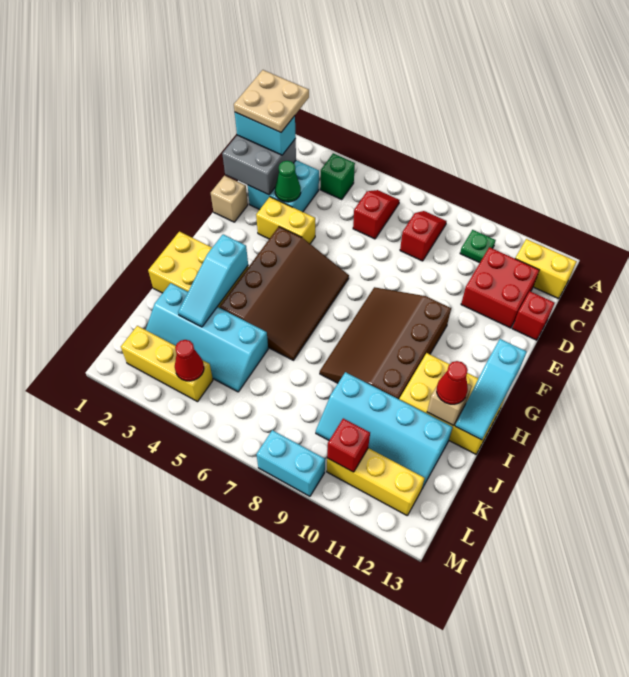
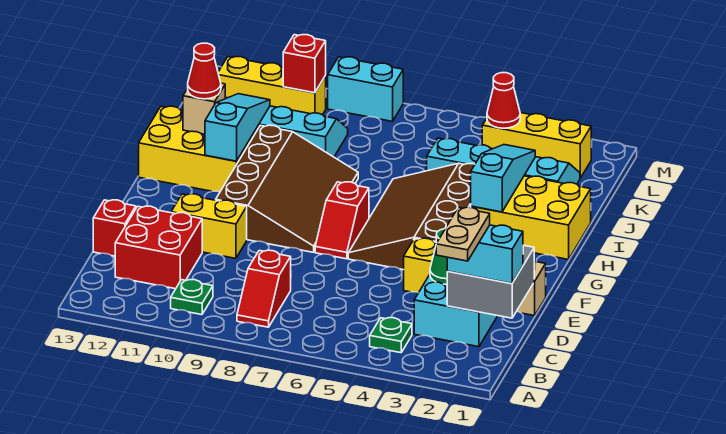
tan plate B1:C2 level 4 -> tan plate B2:C2 level 4
green brick B4 level 1 -> green plate B4 level 1
red slope B6:C6 level 1 top C -> red slope F7:G7 level 1 top G
yellow brick B12:B13 level 1 -> yellow brick E10:E11 level 1
cyan slope G13:I13 level 2 top G -> cyan slope H11:J11 level 2 top H

